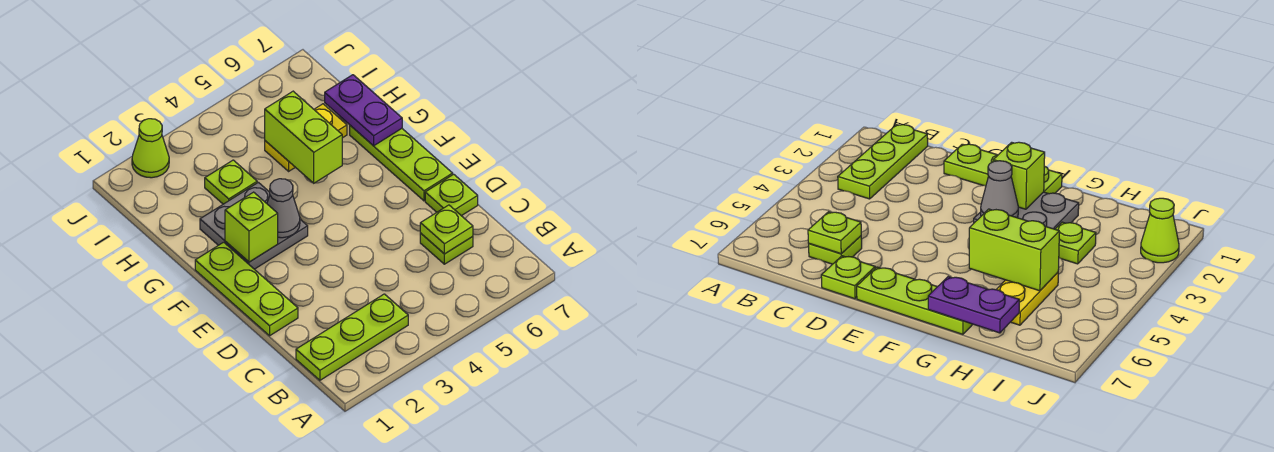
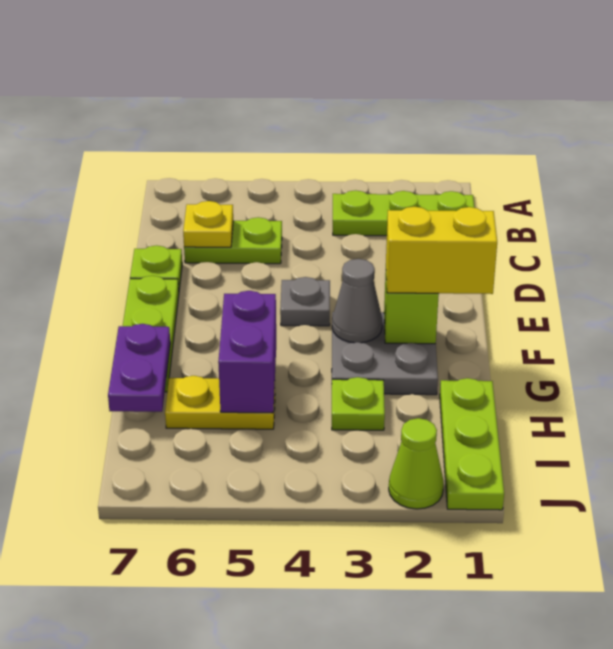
lime plate C6 level 1 -> lime plate C5:C6 level 1
lime plate C6 level 2 -> yellow plate C6 level 2
lime plate D1:F1 level 1 -> lime plate H1:J1 level 1
none -> grey plate E4 level 1
none -> yellow brick F1:F2 level 3
lime brick G5:H5 level 2 -> purple brick G5:H5 level 2

